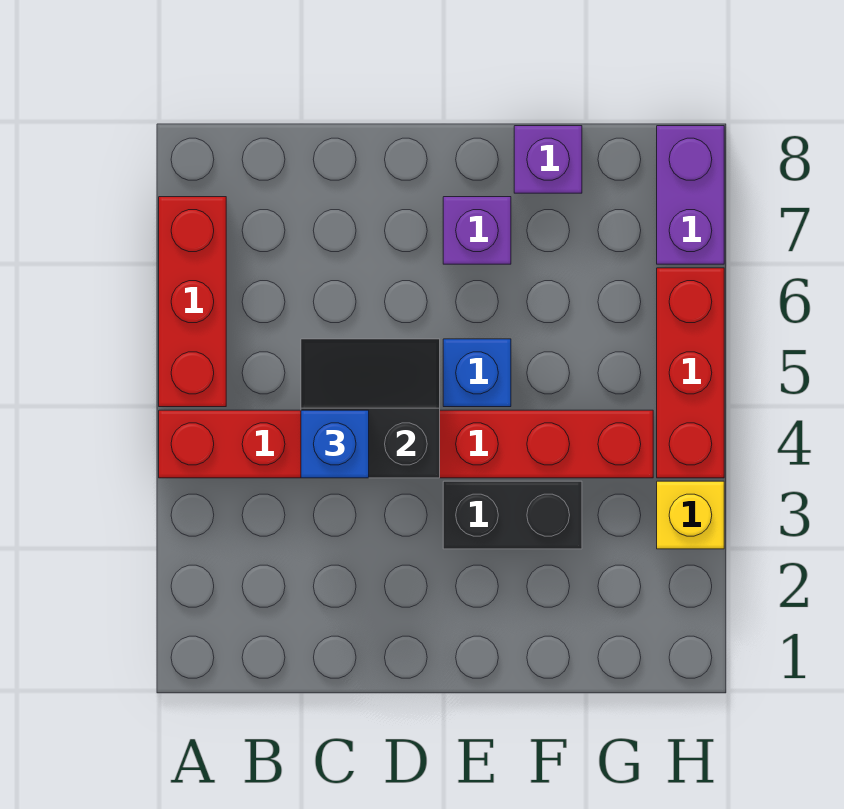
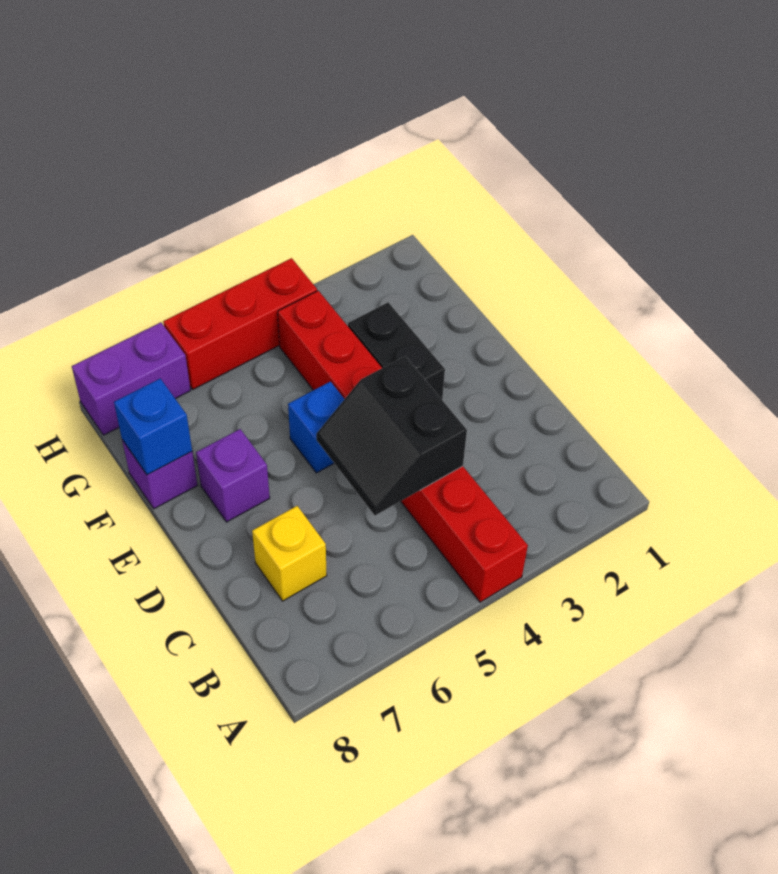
red brick A5:A7 level 1 -> none
blue brick C4 level 3 -> blue brick F8 level 2
yellow brick H3 level 1 -> yellow brick C7 level 1

